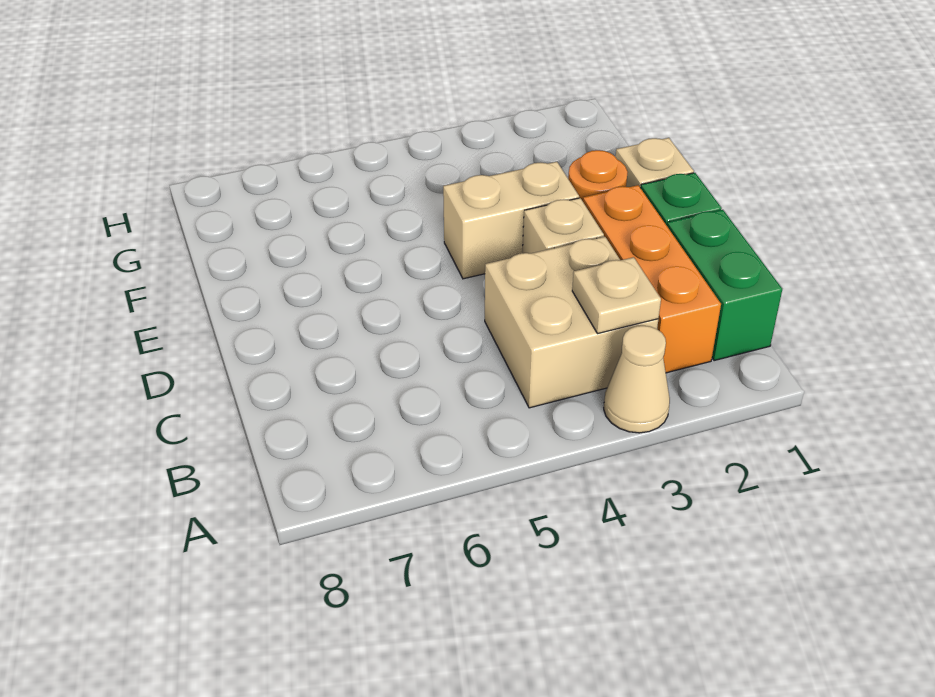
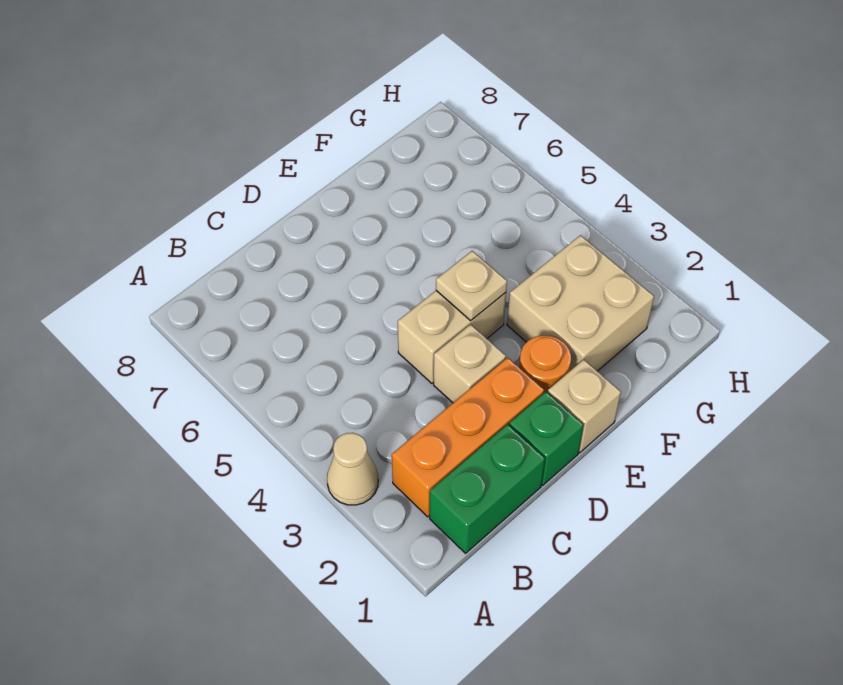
tan brick B3:C4 level 1 -> tan brick F2:G3 level 1
tan plate B3 level 2 -> tan plate E4 level 2
tan brick E3:E4 level 1 -> tan brick D4:E4 level 1

